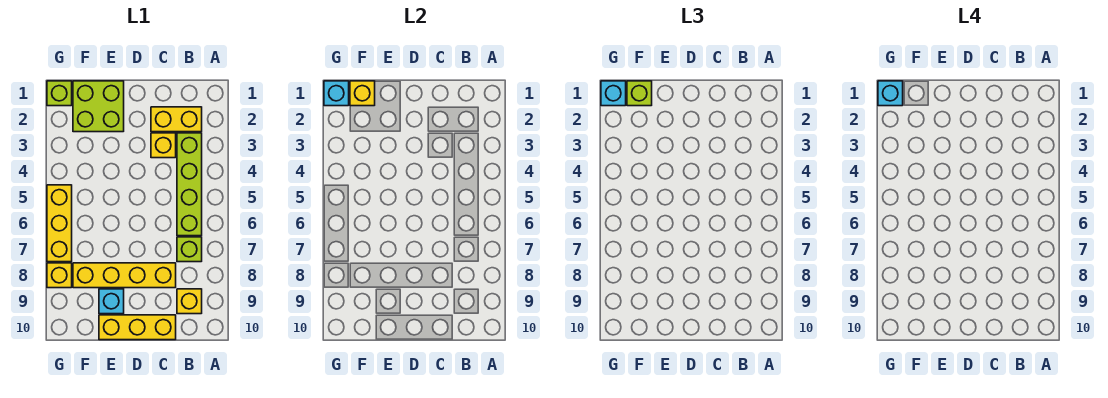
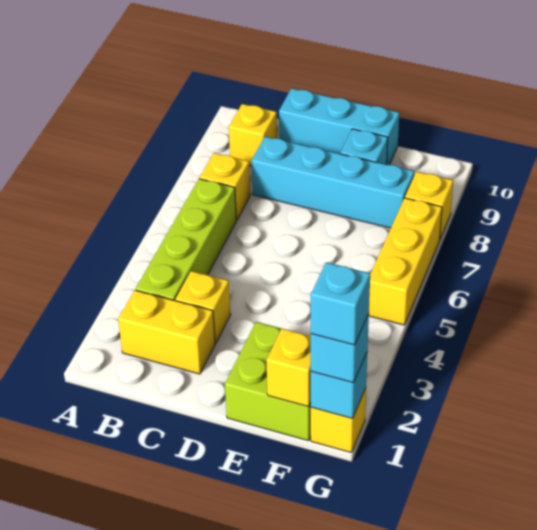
lime brick B7 level 1 -> yellow brick B7 level 1
yellow brick C8:F8 level 1 -> cyan brick C8:F8 level 1
yellow brick C10:E10 level 1 -> cyan brick C10:E10 level 1
lime brick F1 level 3 -> none
lime brick G1 level 1 -> yellow brick G1 level 1

